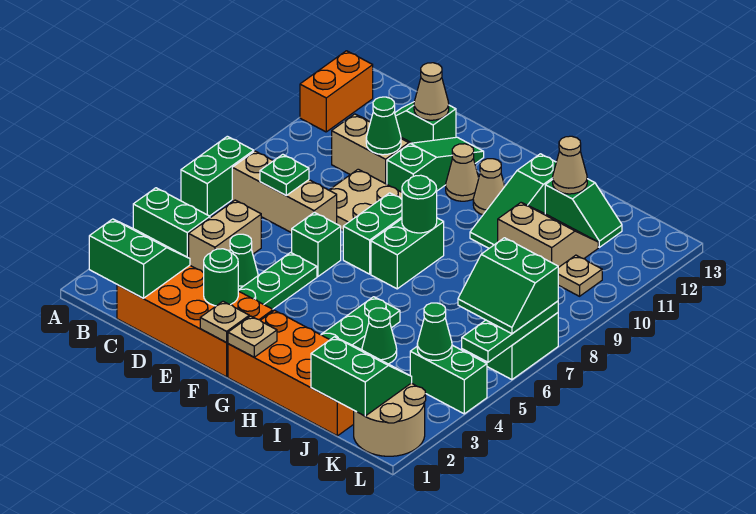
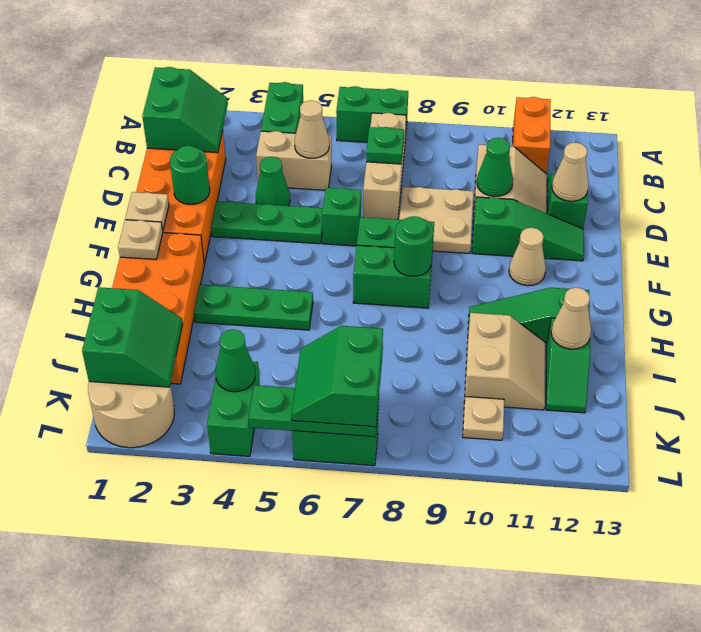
orange brick A11:A12 level 1 -> orange brick A11:B11 level 1
tan cone G11 level 1 -> tan cone C5 level 2
green cone I4 level 1 -> none

